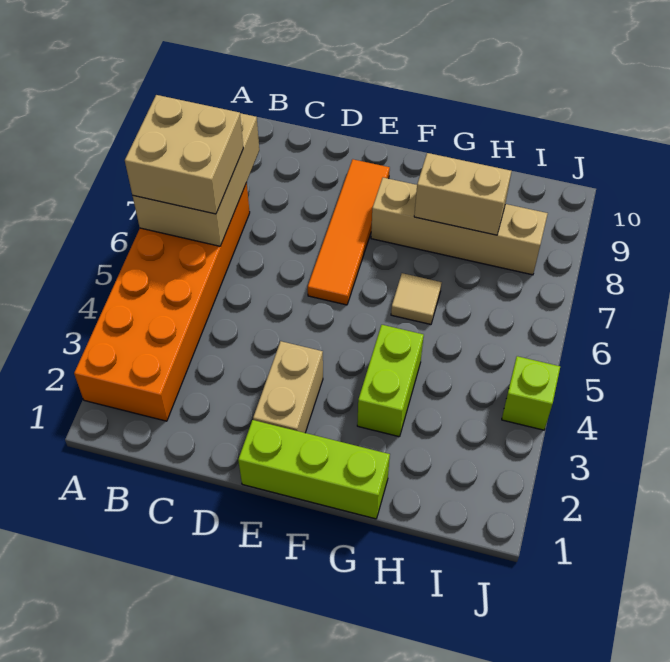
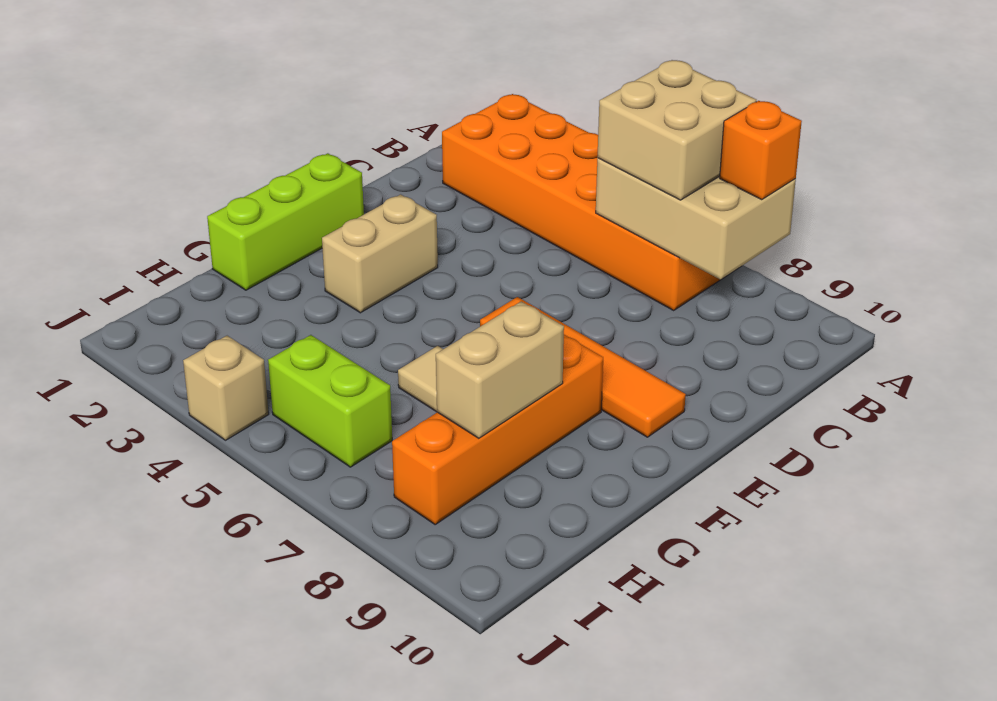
none -> orange brick A8 level 3
tan brick E2:E3 level 1 -> tan brick E3:F3 level 1
tan brick F8:I8 level 1 -> orange brick F8:I8 level 1
lime brick G3:G4 level 1 -> lime brick I5:I6 level 1
lime brick J4 level 1 -> tan brick J4 level 1

